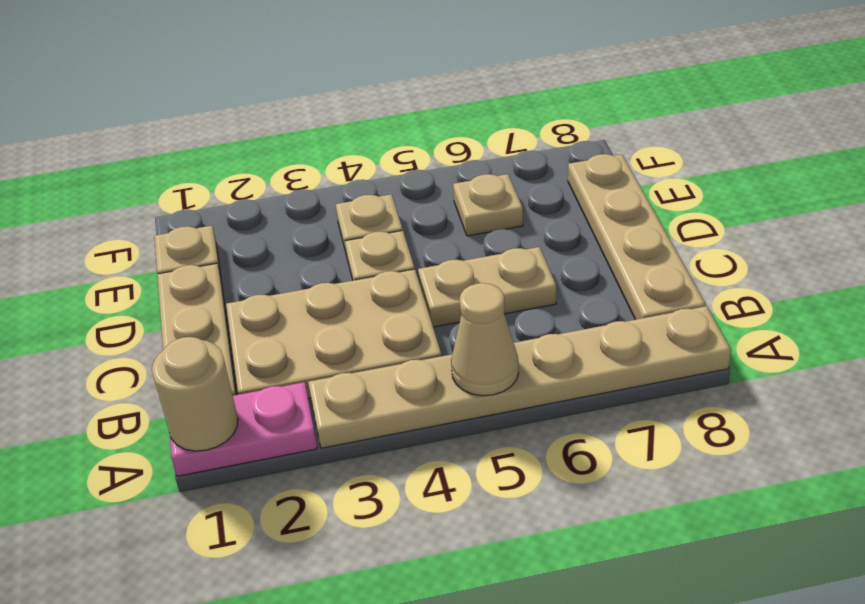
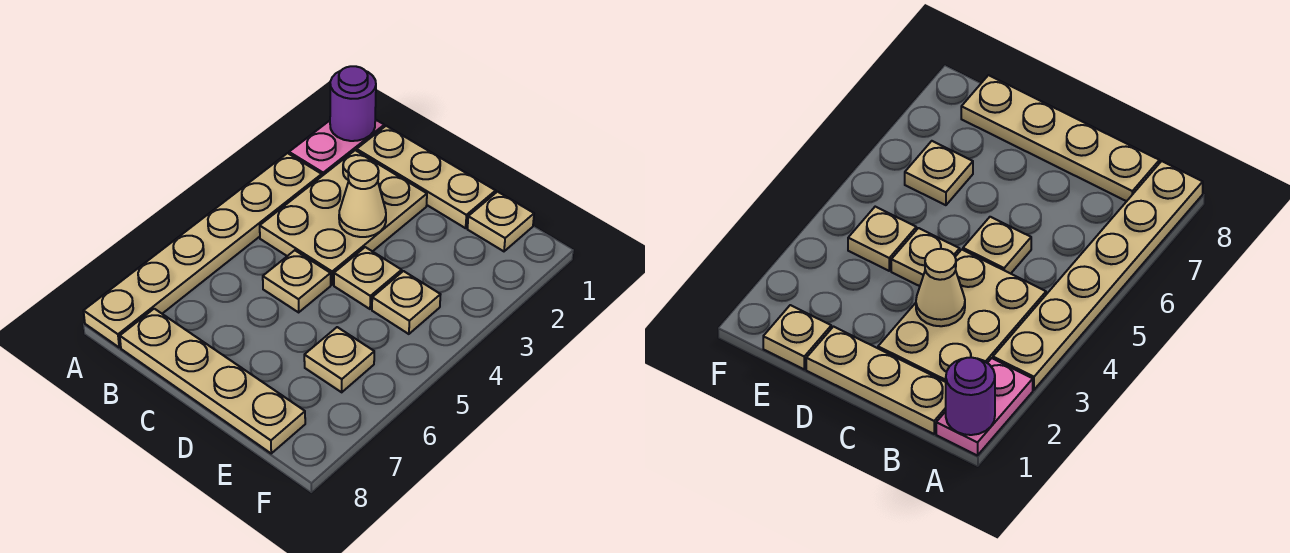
tan round brick A1 level 2 -> purple round brick A1 level 2
tan cone A5 level 2 -> tan cone C3 level 2
tan plate C5:C6 level 1 -> tan plate C5 level 1

